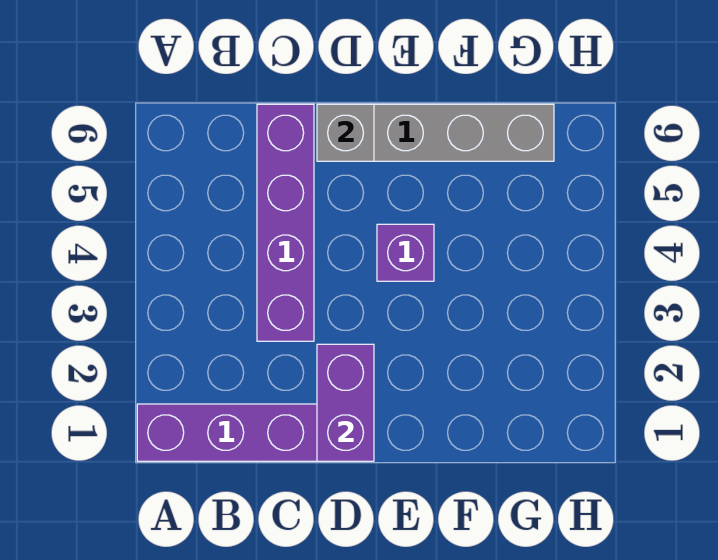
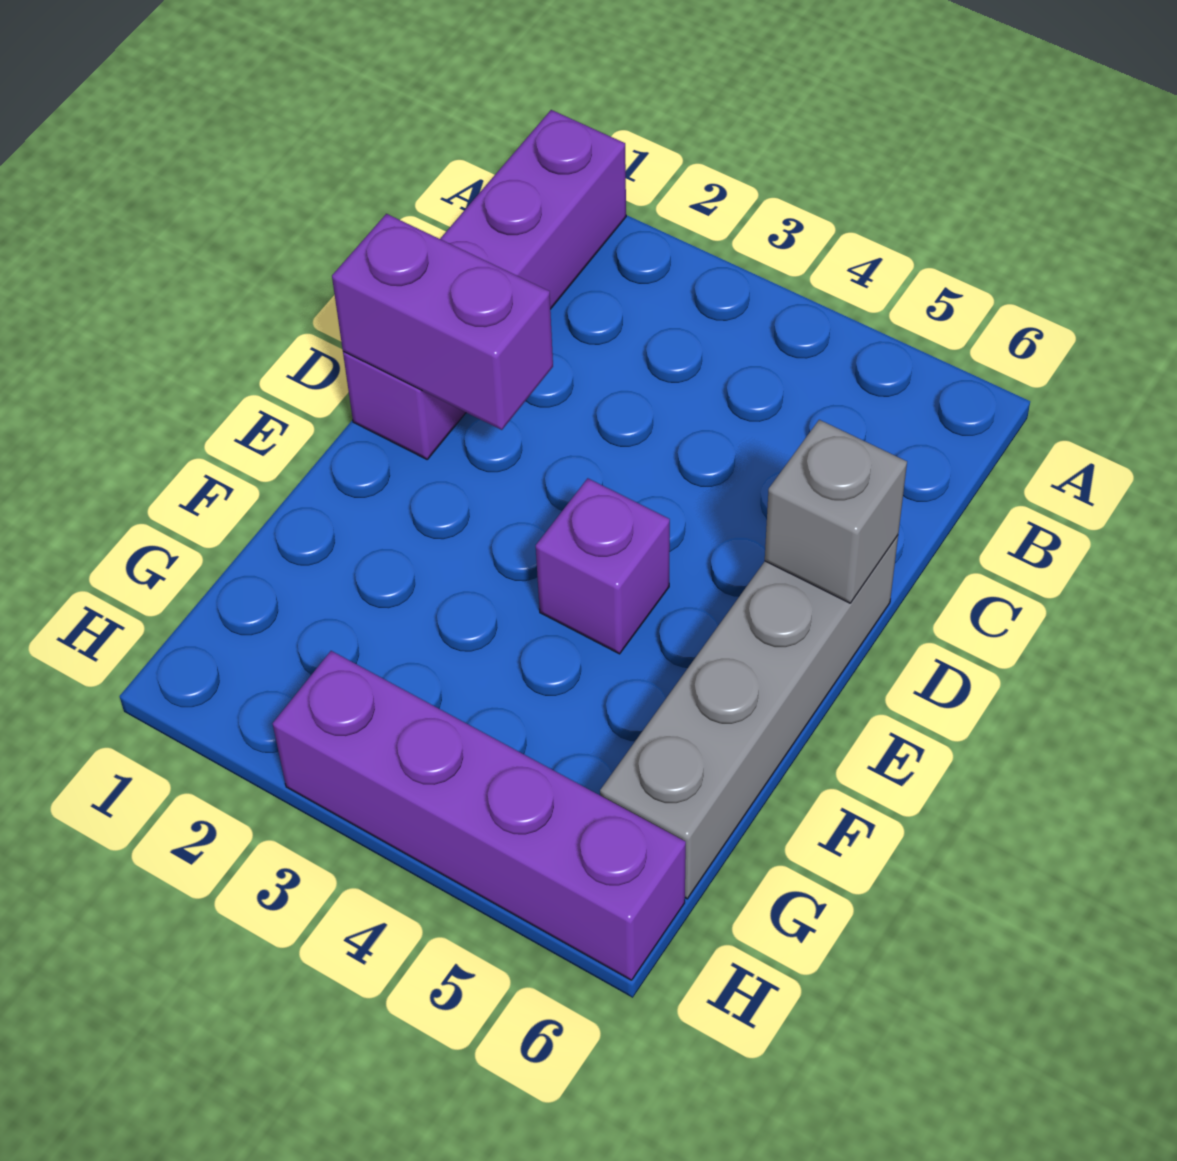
purple brick C3:C6 level 1 -> purple brick H3:H6 level 1

